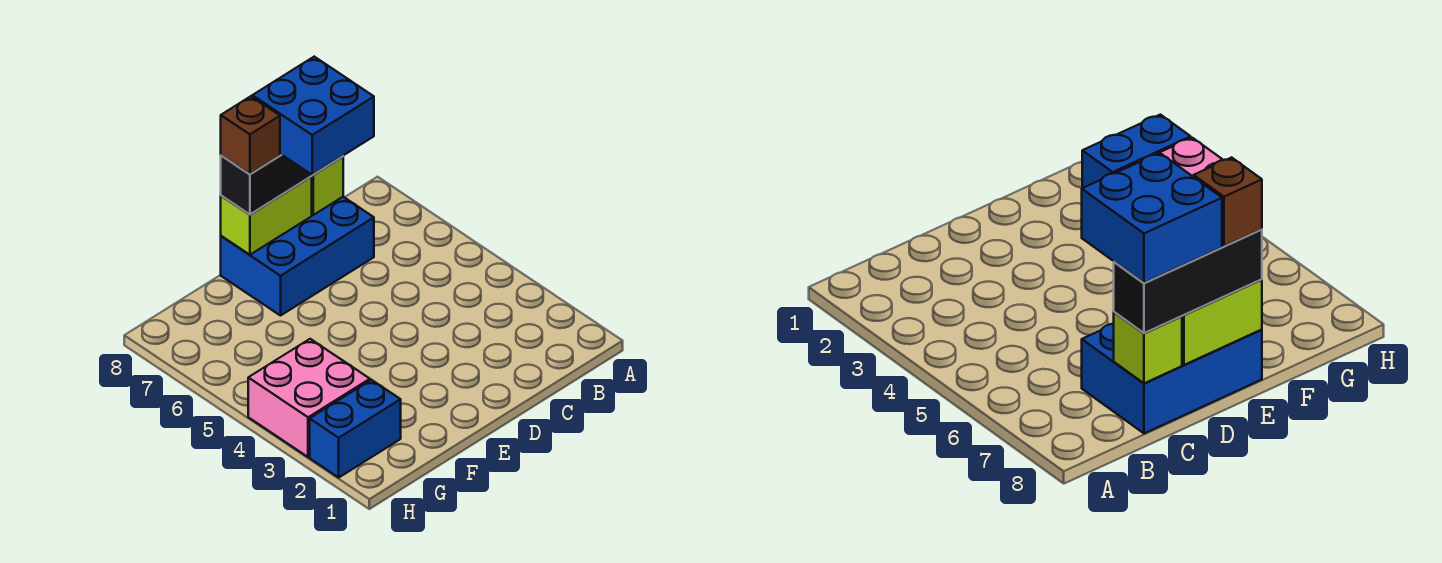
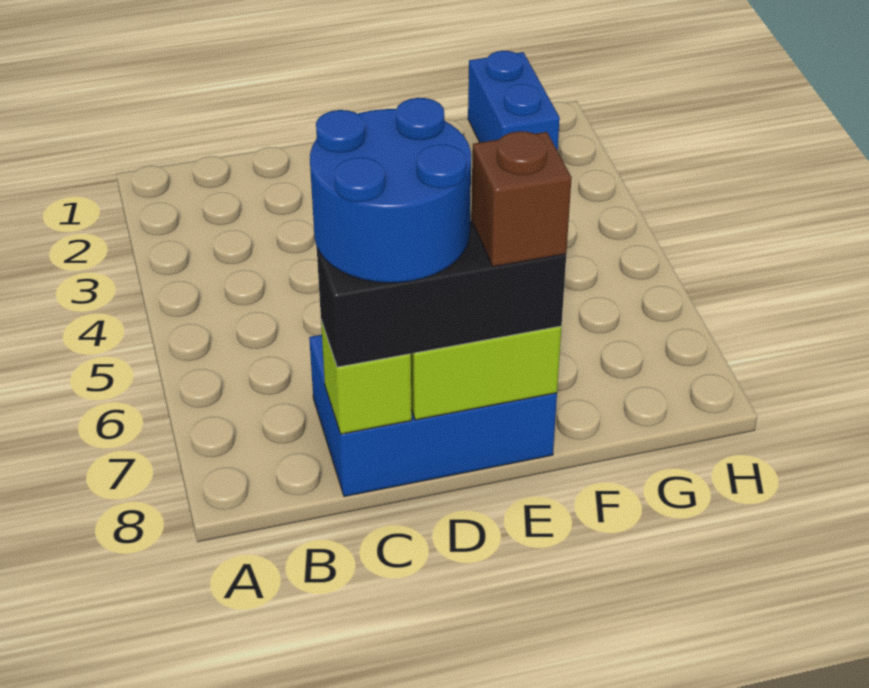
blue brick C7:D8 level 4 -> blue round brick C7:D8 level 4
blue brick G2:H2 level 1 -> blue brick G1:G2 level 1
pink brick G3:H4 level 1 -> none

